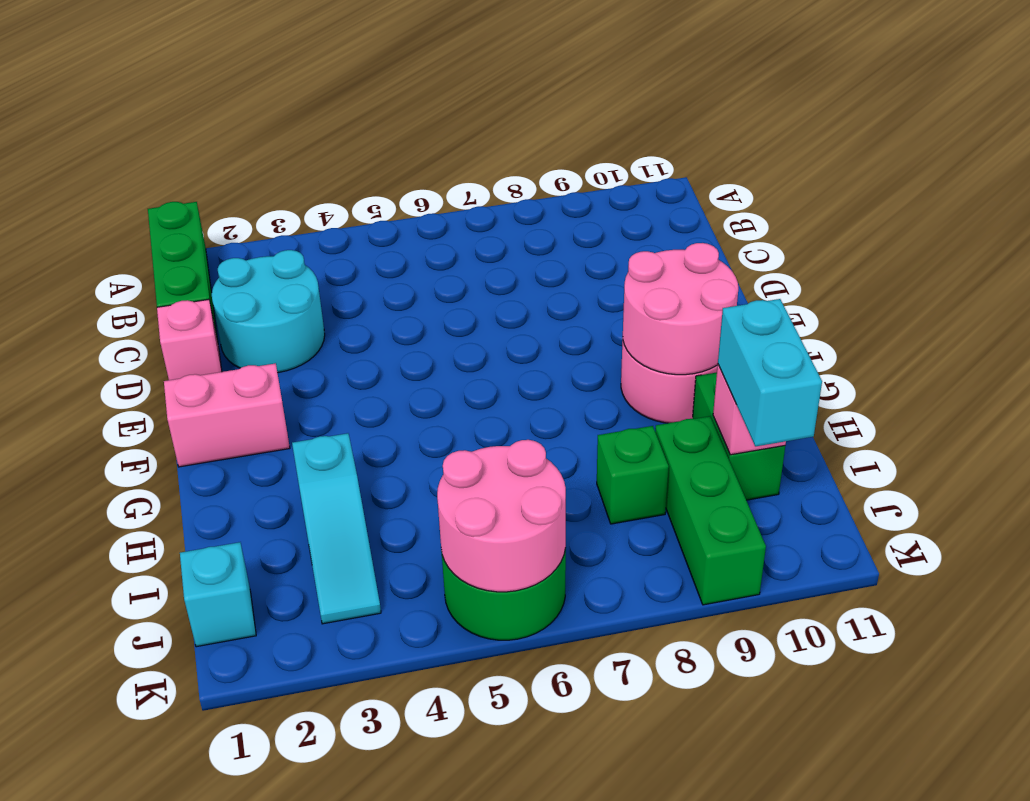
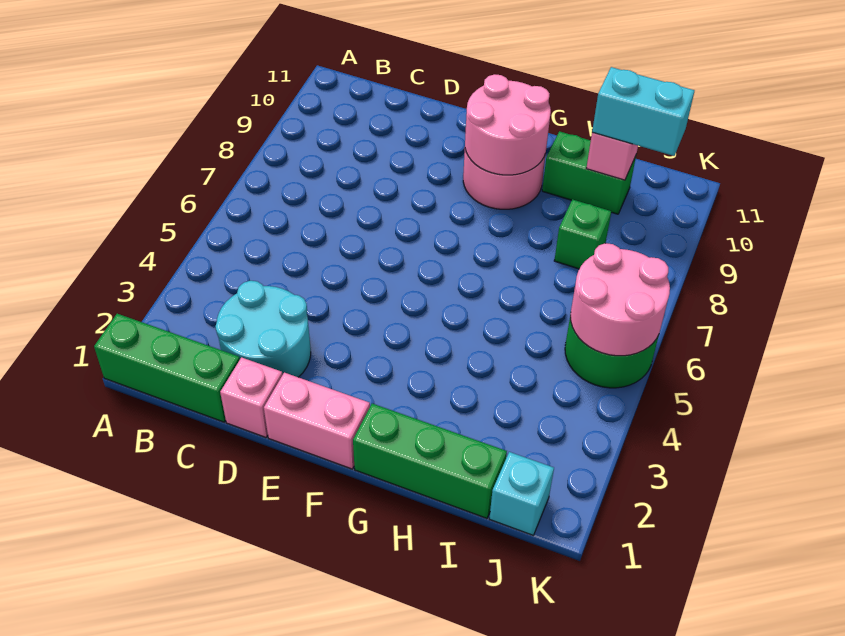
pink brick F1:F2 level 1 -> pink brick E1:F1 level 1
cyan slope H3:J3 level 1 top H -> none
green brick I9:K9 level 1 -> green brick G1:I1 level 1

